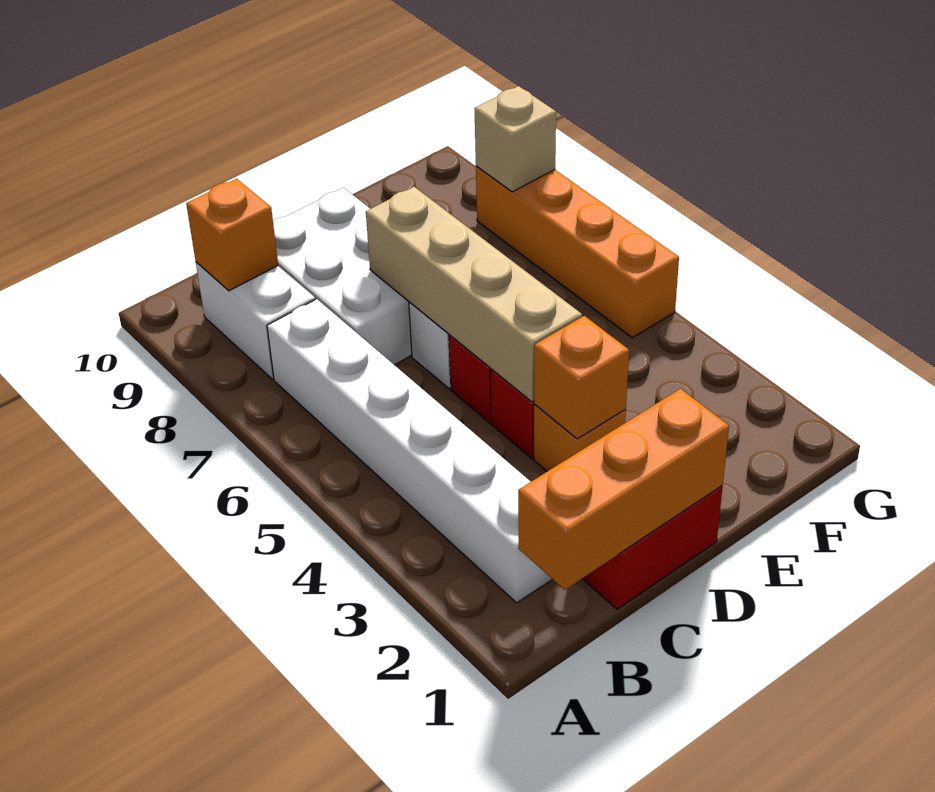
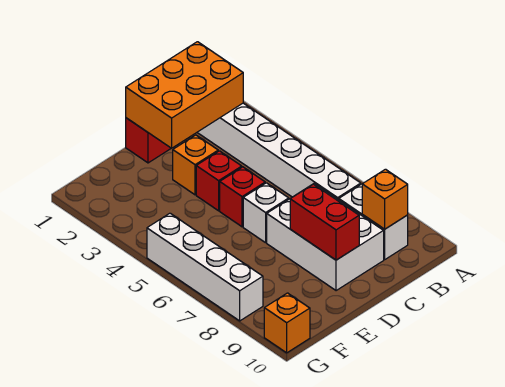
orange brick B1:D1 level 2 -> orange brick B1:D2 level 2
orange brick D3 level 2 -> orange brick G10 level 1
tan brick D4:D7 level 2 -> none
none -> red brick D8:D9 level 2
orange brick G5:G8 level 1 -> white brick G5:G8 level 1
tan brick G8 level 2 -> none

